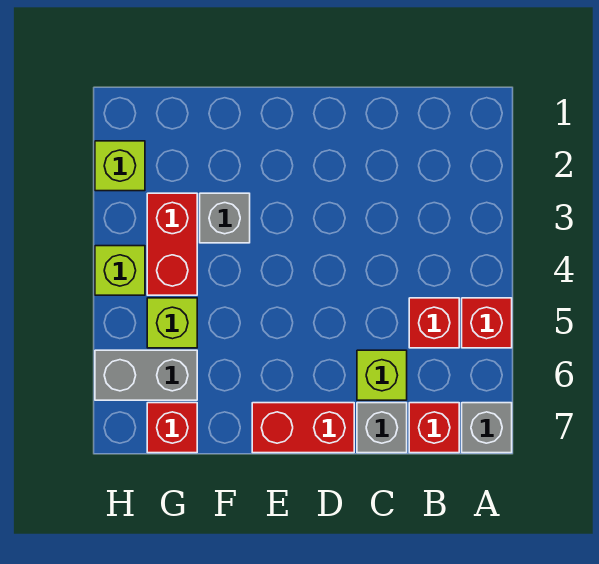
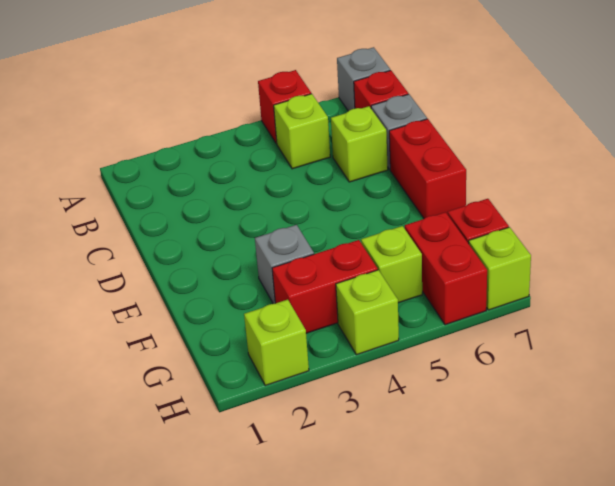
red brick B5 level 1 -> lime brick B5 level 1
grey brick G6:H6 level 1 -> red brick G6:H6 level 1
none -> lime brick H7 level 1

